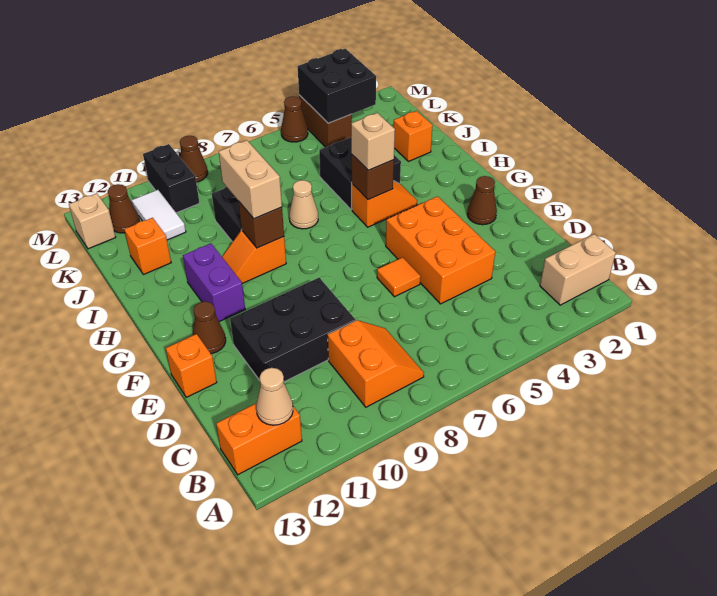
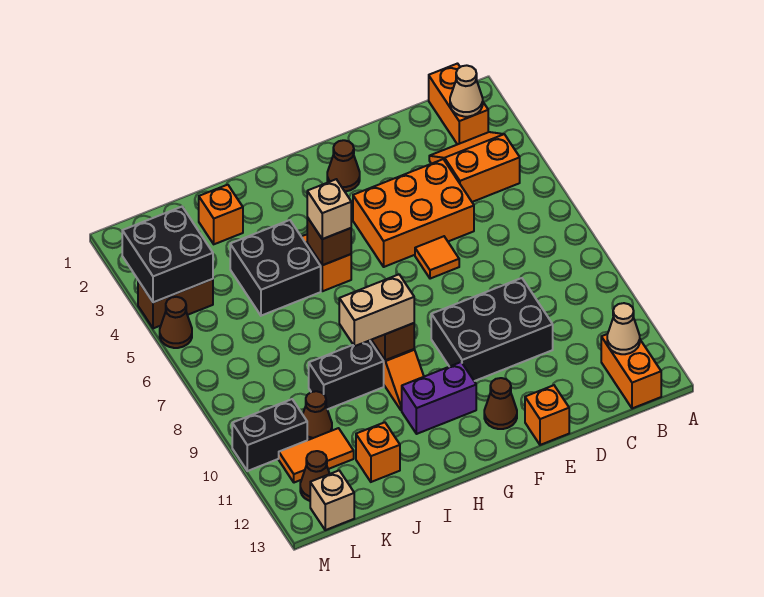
tan brick B1:B2 level 1 -> orange brick B1:B2 level 1
orange slope B8:C9 level 1 top 9 -> orange slope B3:C4 level 1 top 4
black brick D9:E11 level 1 -> black brick D9:F10 level 1
tan cone I7 level 1 -> tan cone B2 level 2
white tile K11:L11 level 1 -> orange tile K11:L11 level 1
brown cone M9 level 1 -> brown cone K10 level 1

